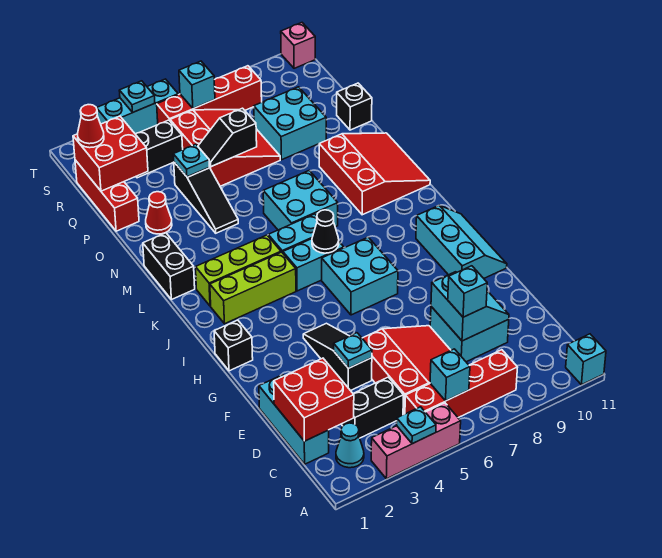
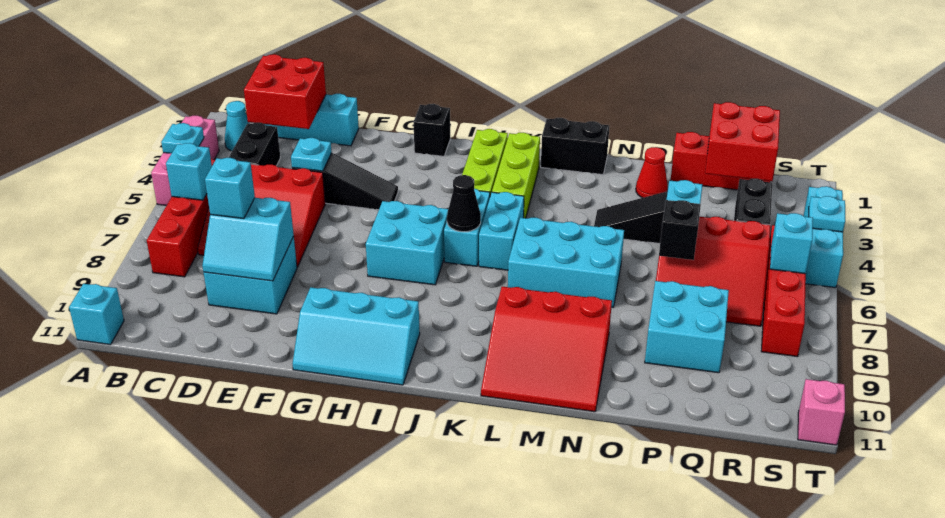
cyan brick L6:M7 level 1 -> cyan brick L6:N7 level 1
black brick P11 level 1 -> none
red cone R1 level 3 -> none

